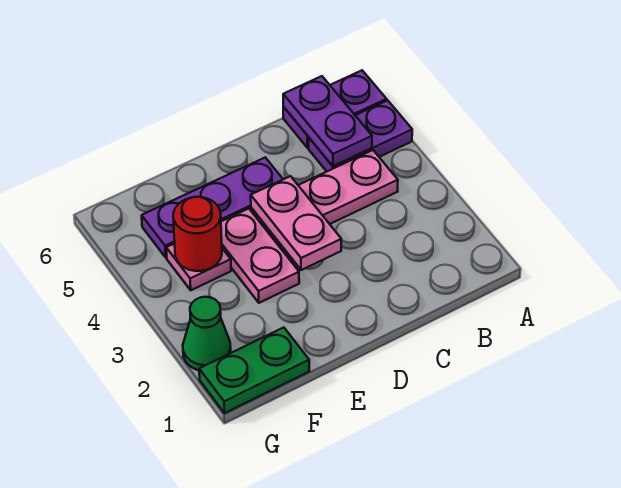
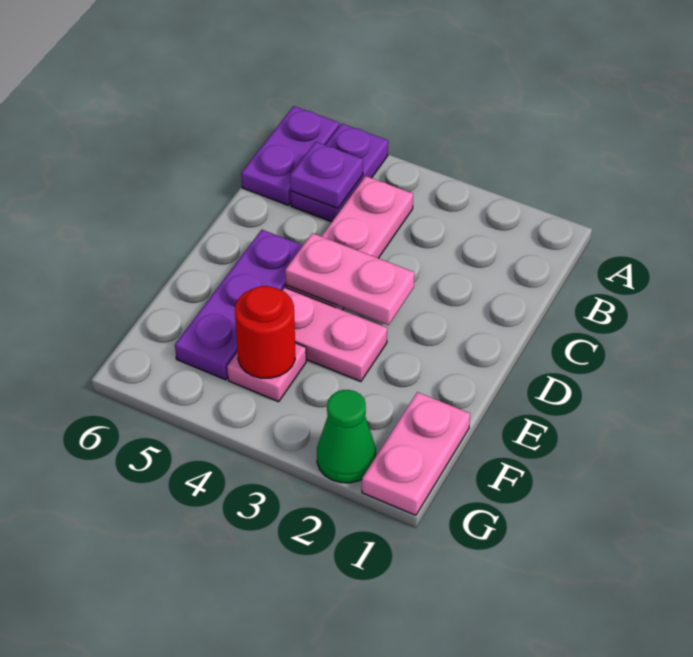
purple plate B5:B6 level 2 -> purple plate B5 level 2
green plate F1:G1 level 1 -> pink plate F1:G1 level 1

